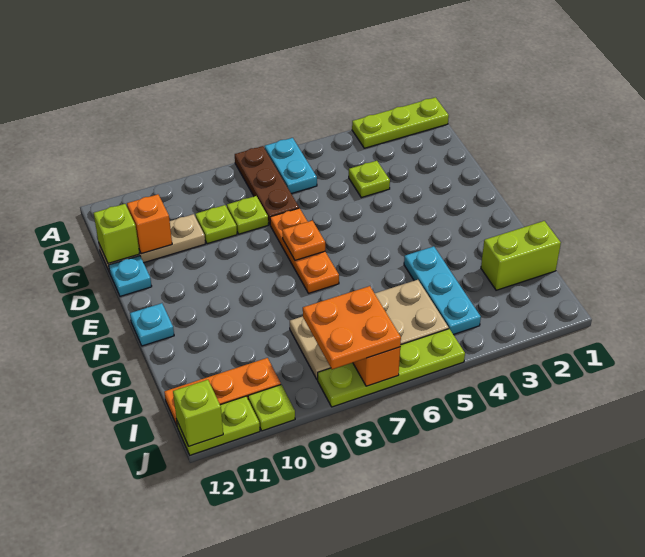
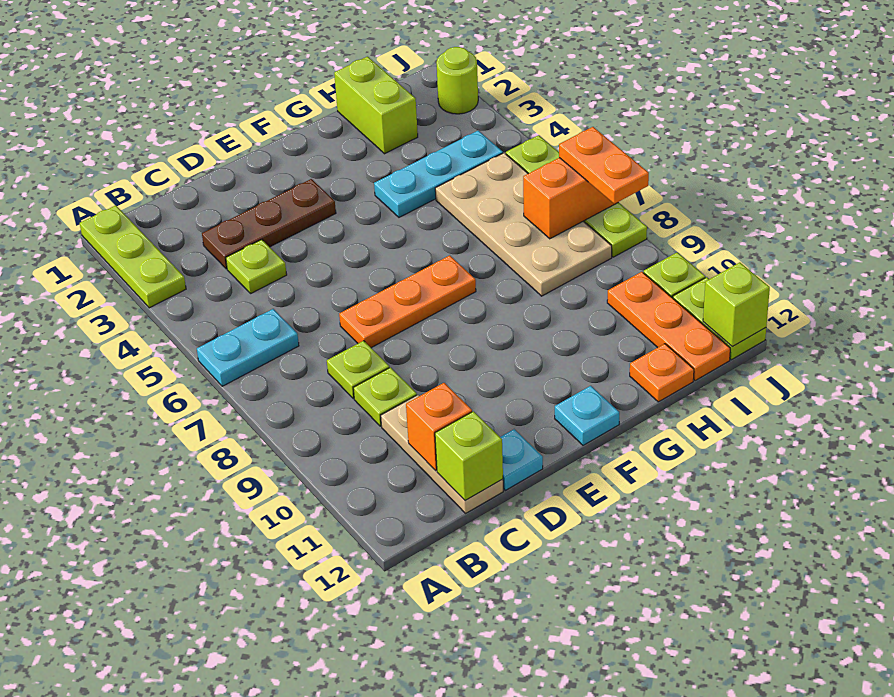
brown plate A7:C7 level 1 -> brown plate C3:E3 level 1
orange plate E7 level 2 -> orange plate H12 level 1
orange plate I7:J8 level 3 -> orange plate J7:J8 level 3
none -> lime round brick J2 level 1

